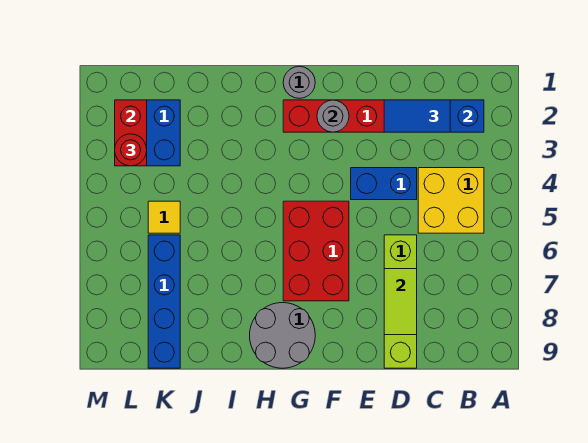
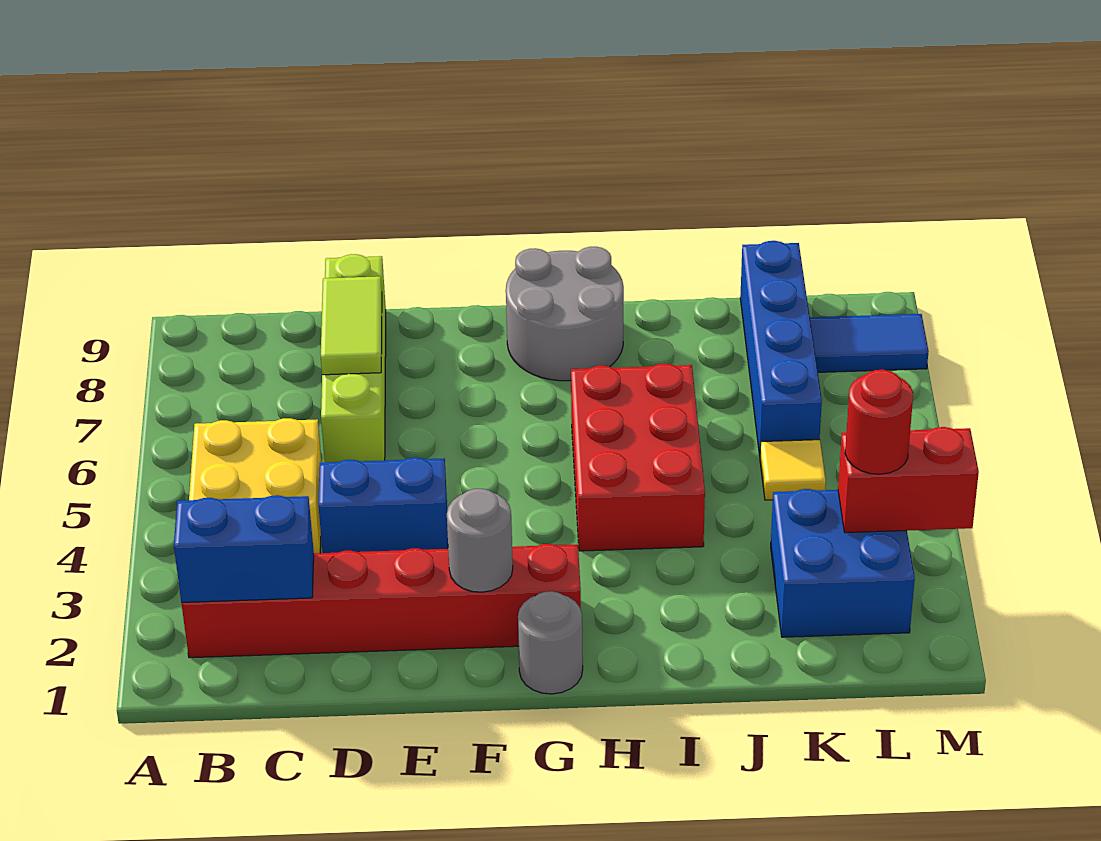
blue tile C2:D2 level 3 -> blue tile L8:M8 level 1
red brick F5:G7 level 1 -> red brick H4:I6 level 1
red brick L2:L3 level 2 -> red brick L3:M3 level 2

